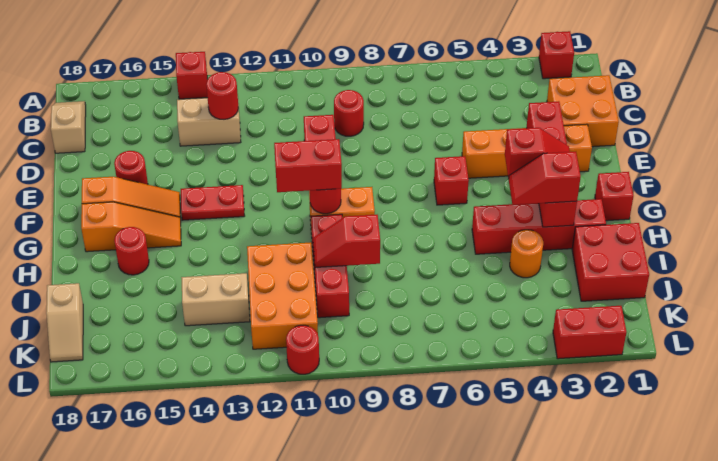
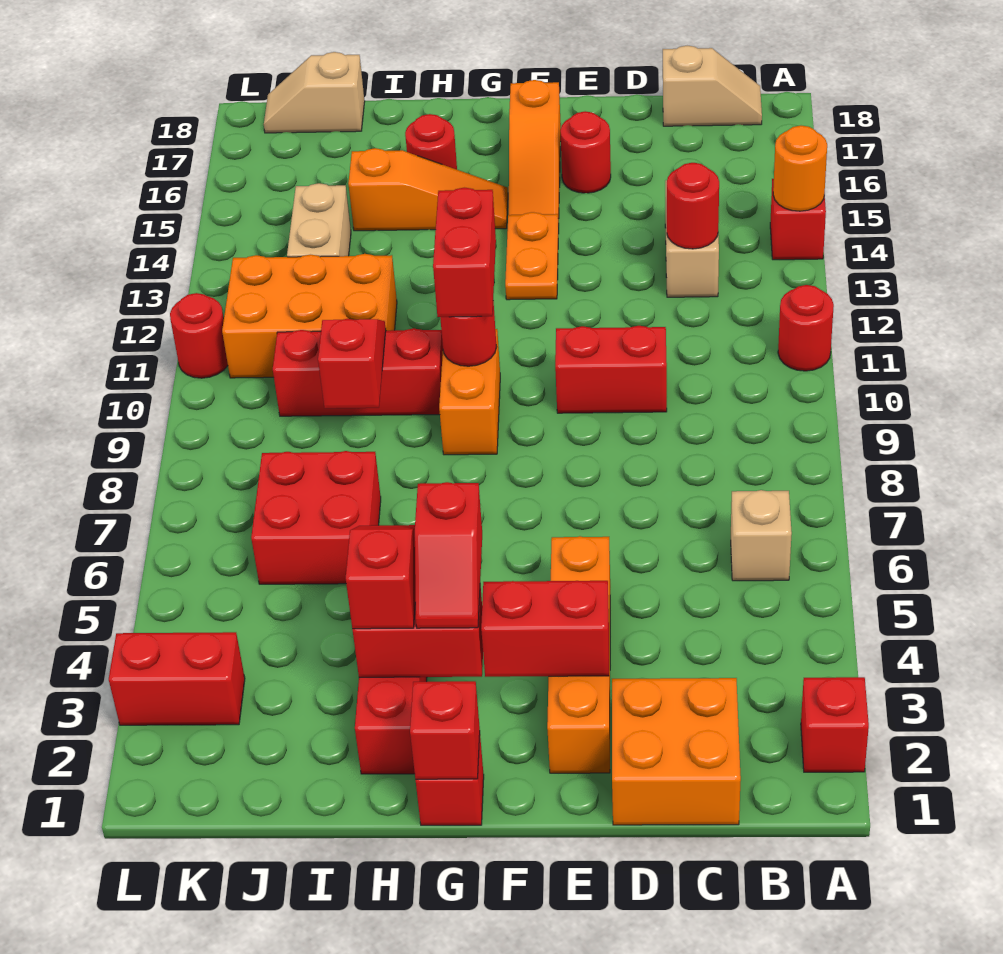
none -> tan brick B6 level 1
red round brick C9 level 1 -> red round brick A11 level 1
red brick F6 level 1 -> red brick G1 level 2
red plate F13:F14 level 1 -> orange plate F13:F14 level 1
orange slope G15:G17 level 1 top 17 -> orange slope G15:I15 level 1 top I
red brick I1:J2 level 1 -> red brick I6:J7 level 1
orange round brick I4 level 1 -> orange round brick A14 level 2
red brick L2:L3 level 1 -> red brick K3:L3 level 1

